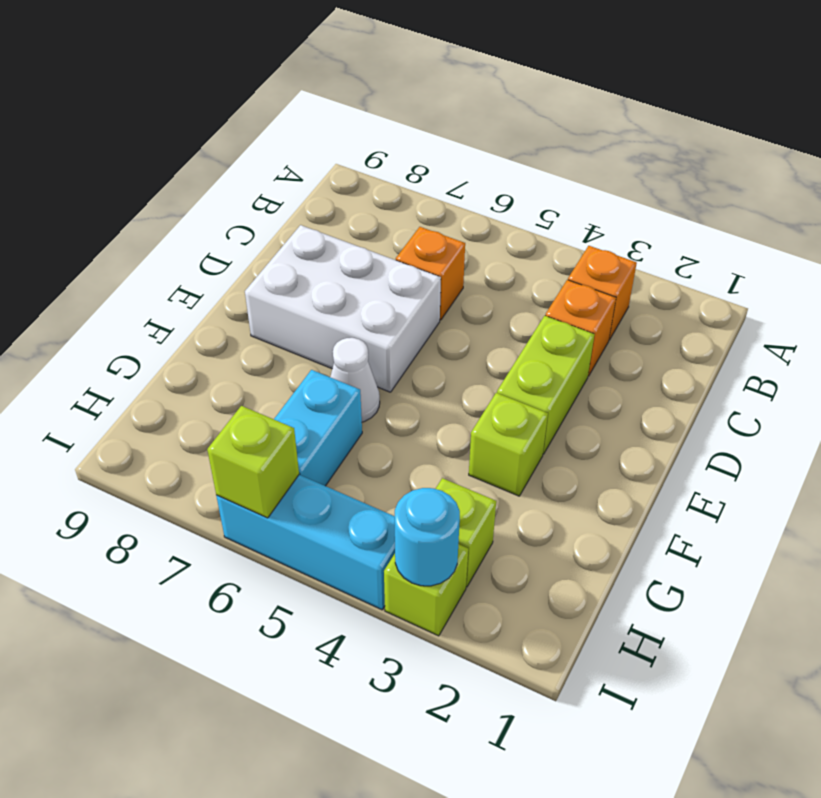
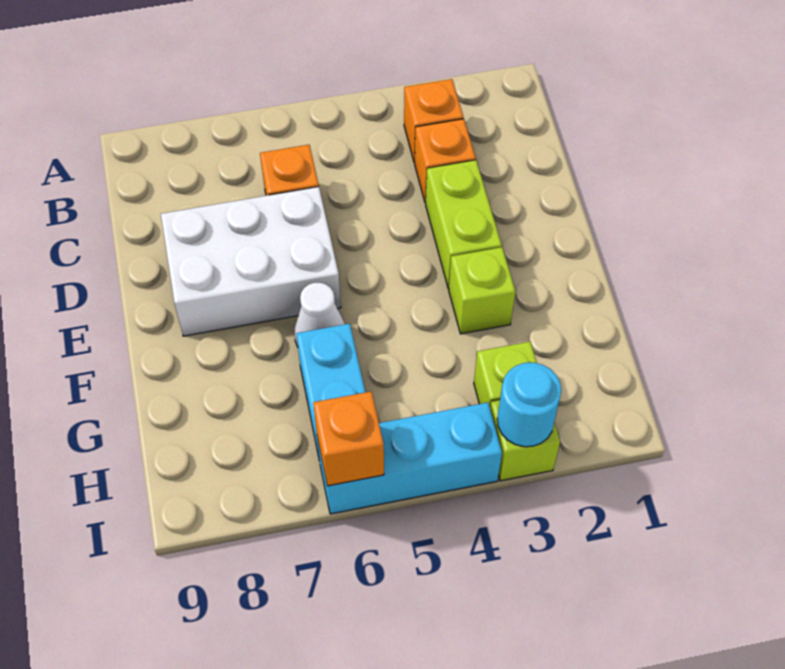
lime brick I6 level 2 -> orange brick I6 level 2

